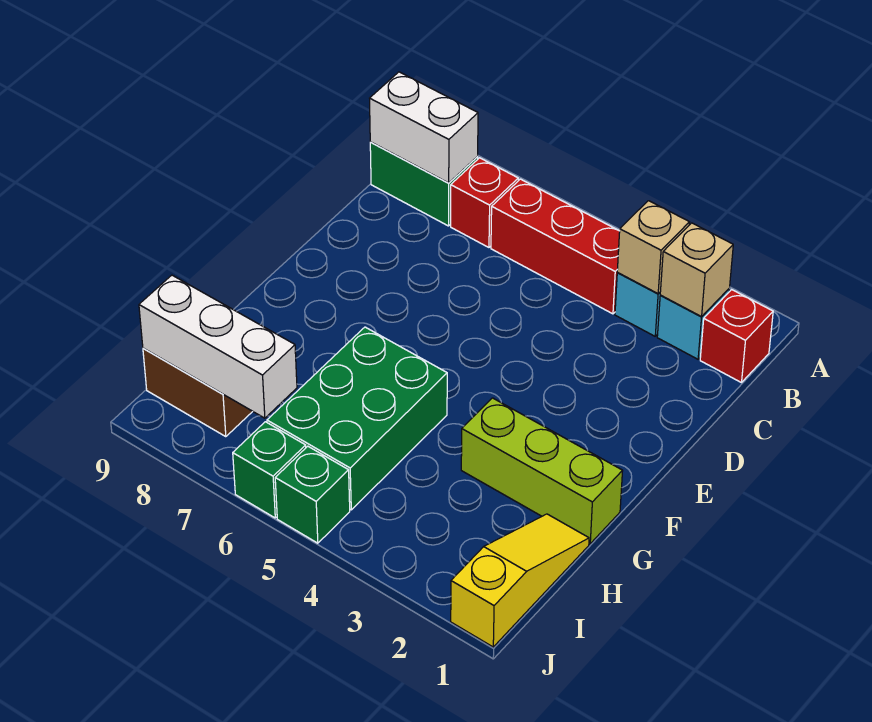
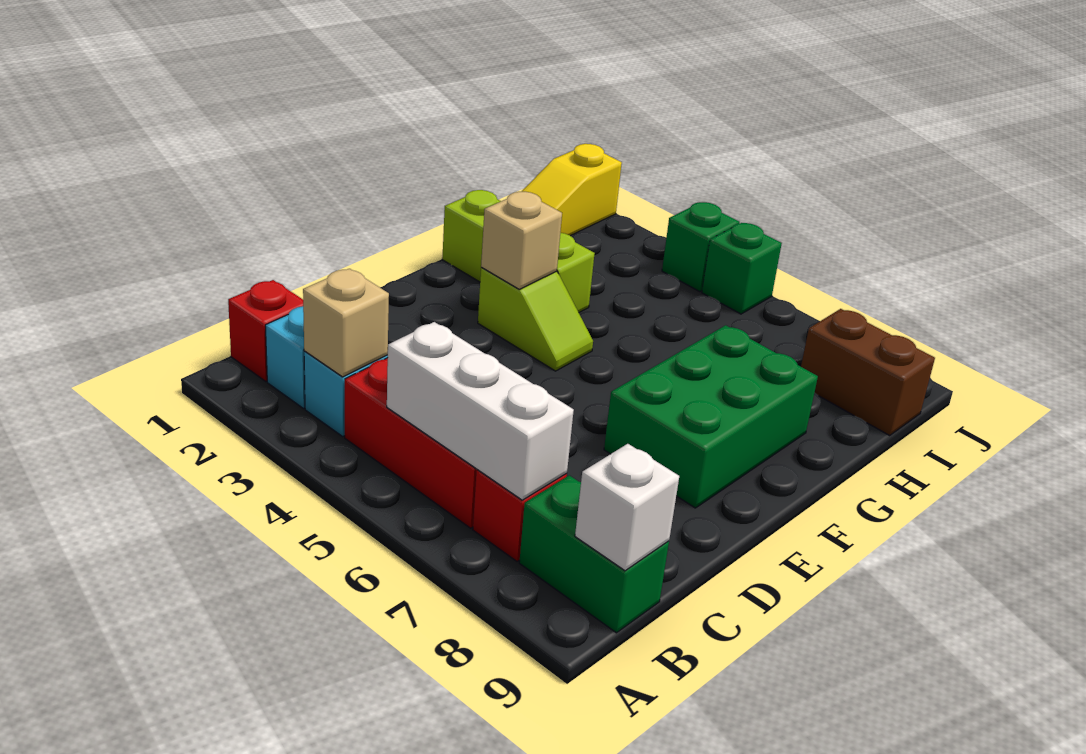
tan brick B2 level 2 -> tan brick F3 level 2
white brick B8:B9 level 2 -> white brick B9 level 2
none -> lime slope F3:F4 level 1 top 3
green brick G5:I6 level 1 -> green brick E7:G8 level 1
white brick I7:I9 level 2 -> white brick B5:B7 level 2
green brick J6 level 1 -> green brick J4 level 1

